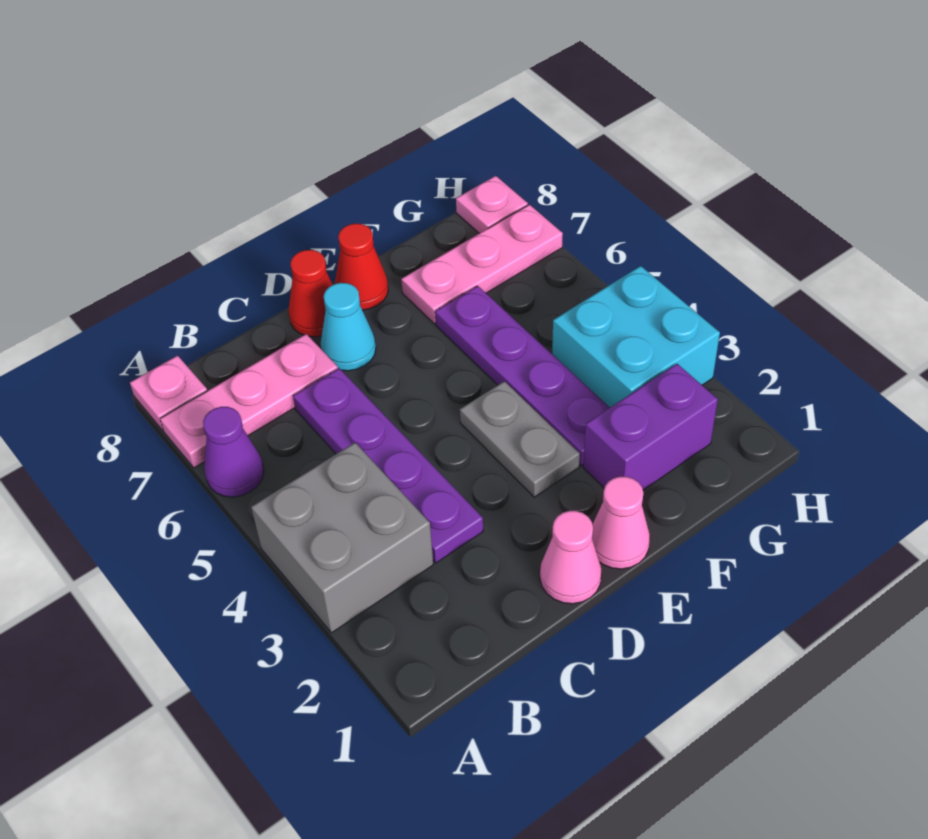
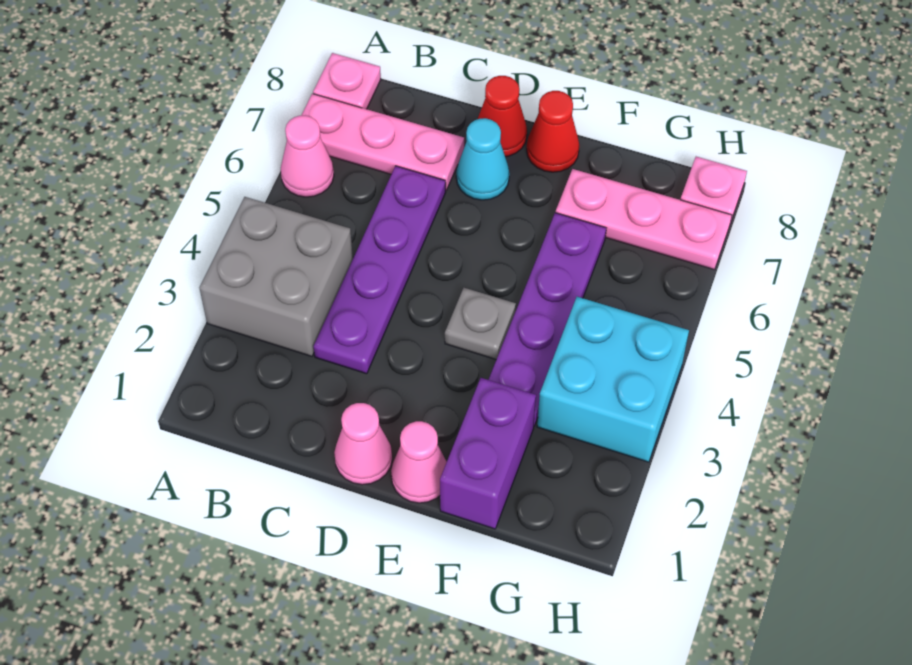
purple cone A6 level 1 -> pink cone A6 level 1
grey plate E3:E4 level 1 -> grey plate E4 level 1
purple brick F2:G2 level 1 -> purple brick F1:F2 level 1

